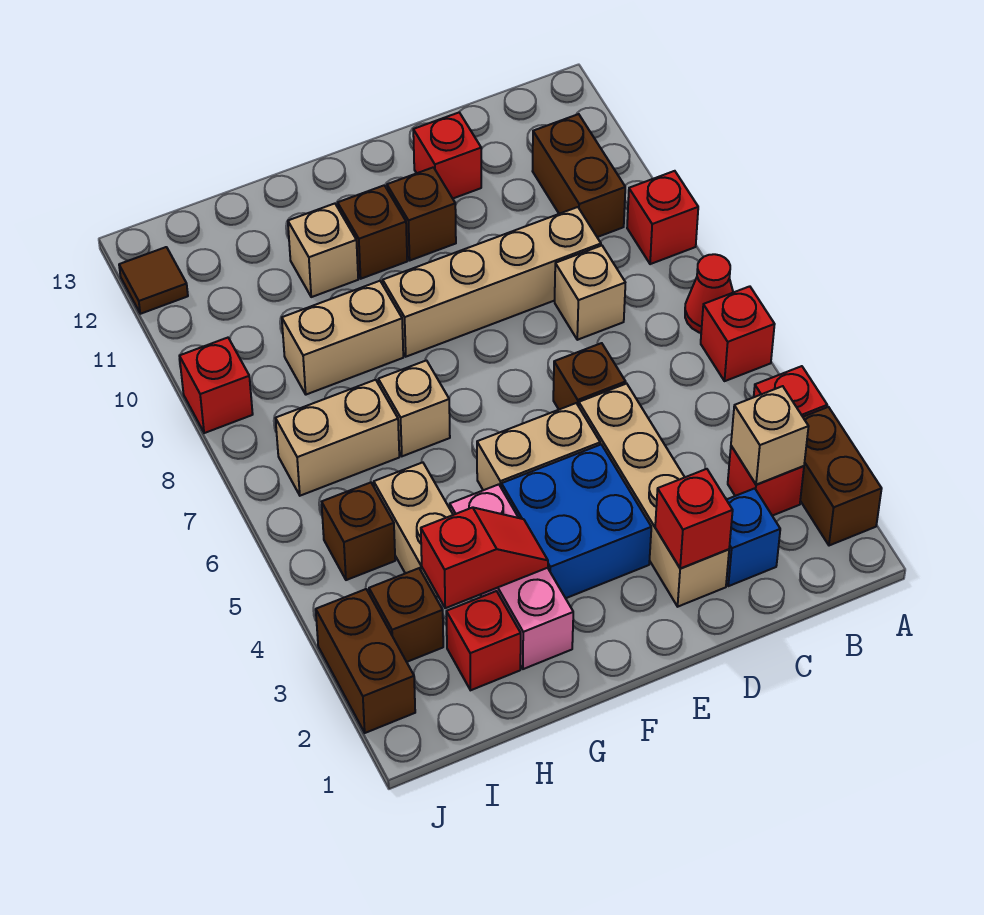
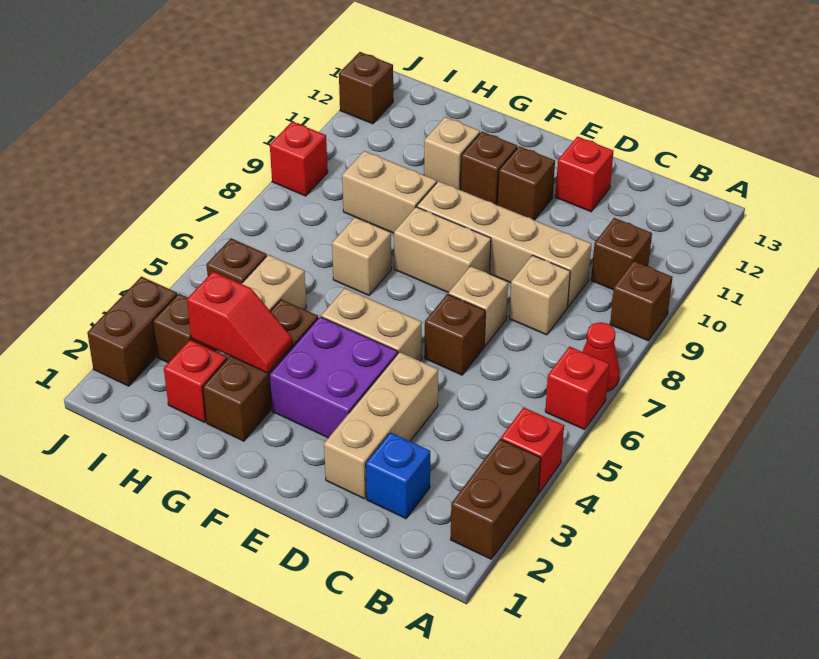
red brick A9 level 1 -> brown brick A9 level 1
red brick B3 level 1 -> none
tan brick B3 level 2 -> tan brick D7 level 1
brown brick B10:B11 level 1 -> brown brick B10 level 1
tan brick D2:D5 level 1 -> tan brick D2:D4 level 1
red brick D2 level 2 -> none
blue brick E3:F4 level 1 -> purple brick E3:F4 level 1
pink brick G2:G4 level 1 -> brown brick G2:G4 level 1
tan brick H7:I7 level 1 -> tan brick E8:F8 level 1
brown tile J12 level 1 -> brown brick J12 level 1

